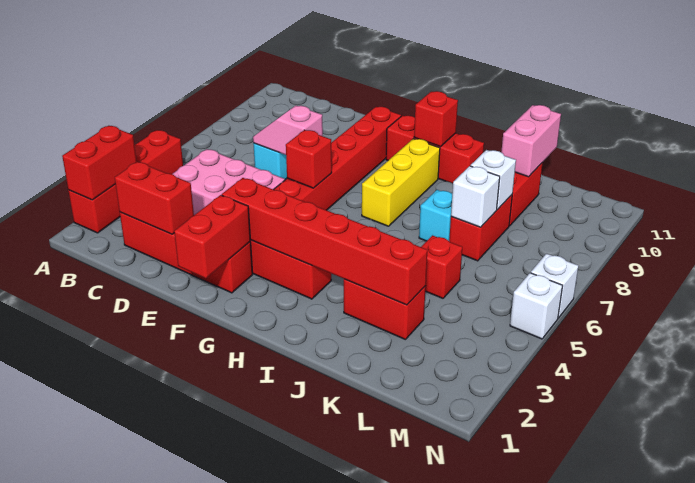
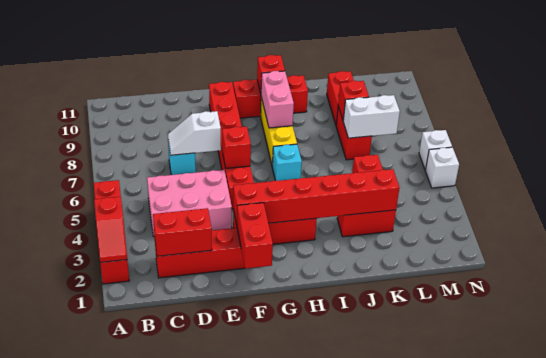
red brick A2:A3 level 2 -> red slope A2:A3 level 2 top 3
pink slope D7:E7 level 2 top E -> white slope D7:E7 level 2 top E
cyan brick J7 level 1 -> cyan brick H6 level 1
white brick K7 level 2 -> white brick K7:L7 level 2
white brick K8 level 2 -> red brick K8 level 2
pink brick K10:K11 level 2 -> pink brick H8:H9 level 2

